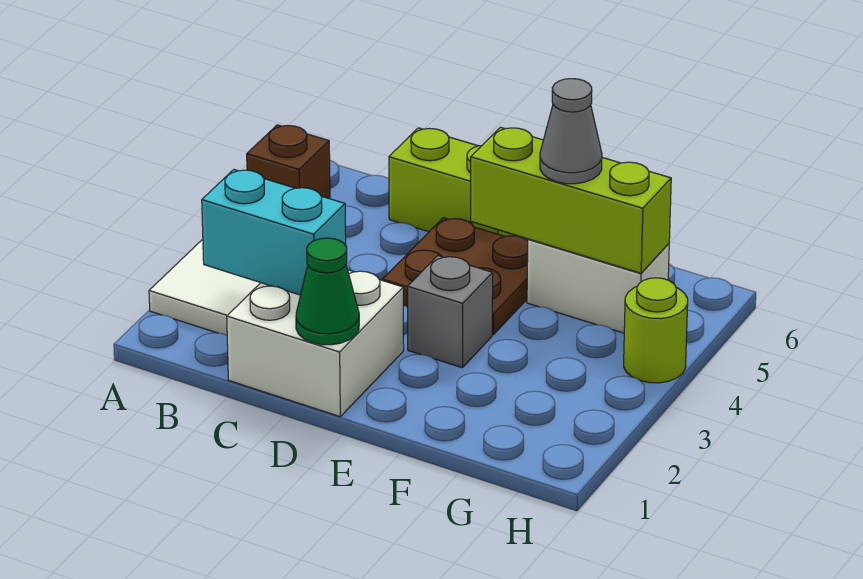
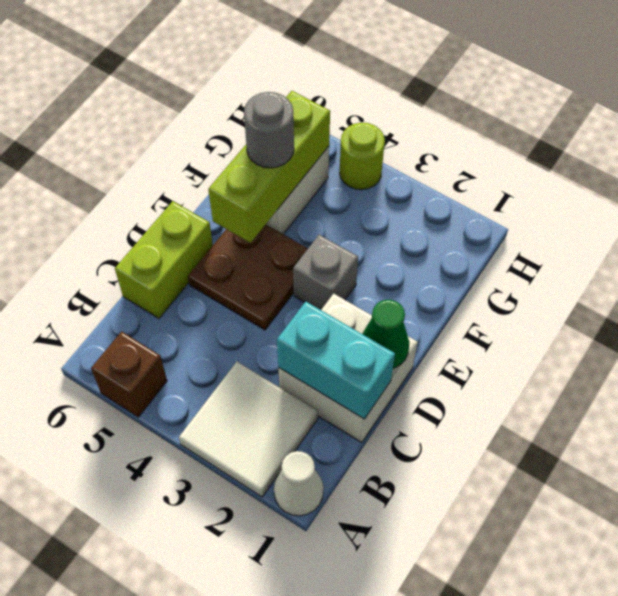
none -> white cone A1 level 1
cyan brick B2:C2 level 2 -> cyan brick C1:C2 level 2
grey cone F5 level 3 -> grey round brick F5 level 3

